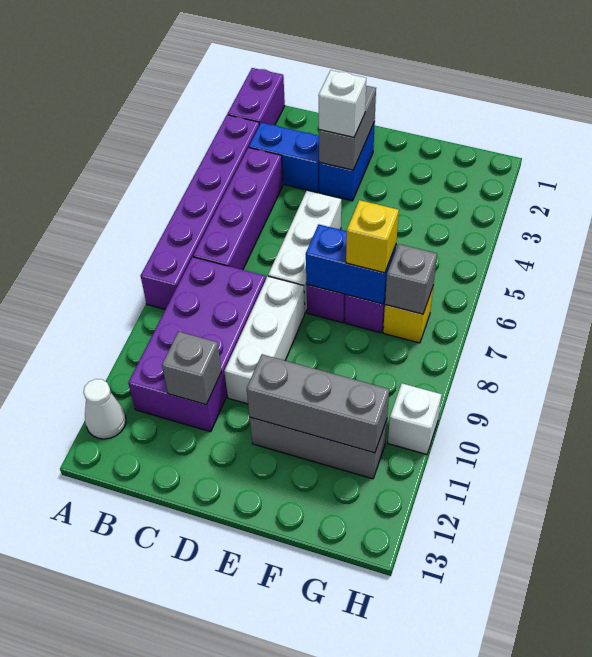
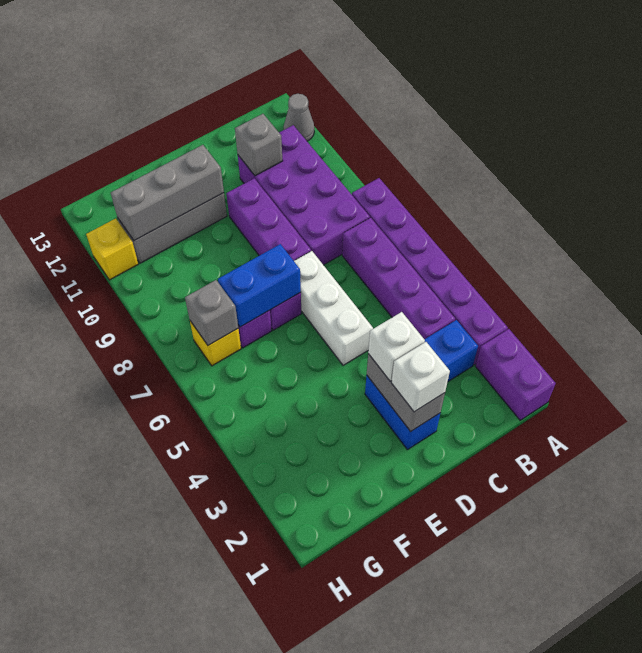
white cone A12 level 1 -> grey cone A12 level 1
white brick D8:D10 level 1 -> purple brick D8:D10 level 1
yellow brick F7 level 3 -> yellow brick H11 level 1
white brick H10 level 1 -> white brick D2 level 3

